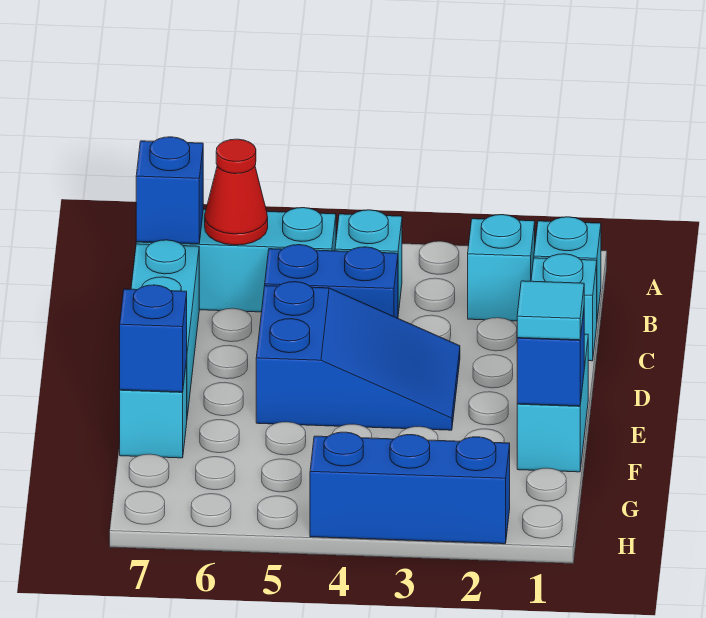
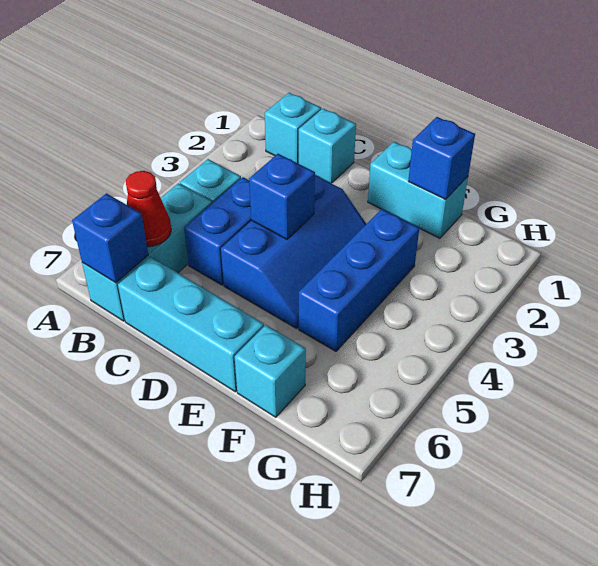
cyan brick B2 level 1 -> none
blue slope D3:E5 level 1 top 5 -> blue slope D3:E5 level 1 top D
cyan tile F1 level 3 -> none
blue brick F7 level 2 -> blue brick D4 level 2
blue brick H2:H4 level 1 -> blue brick F3:F5 level 1

